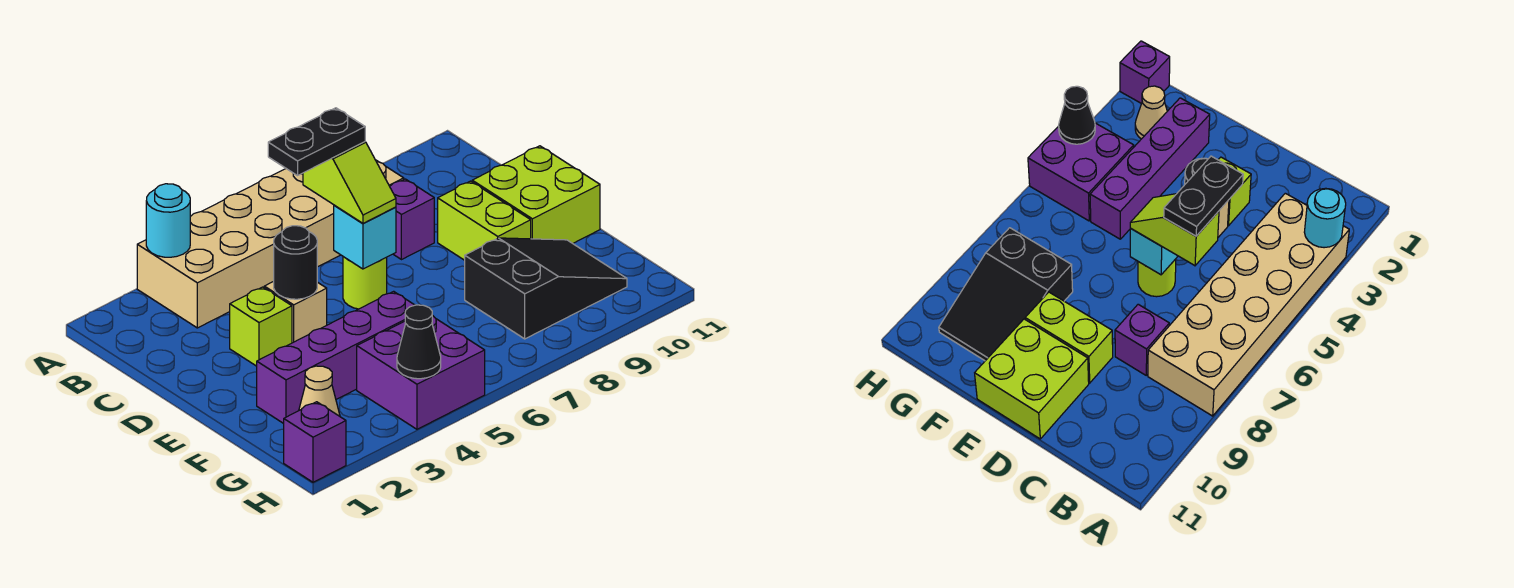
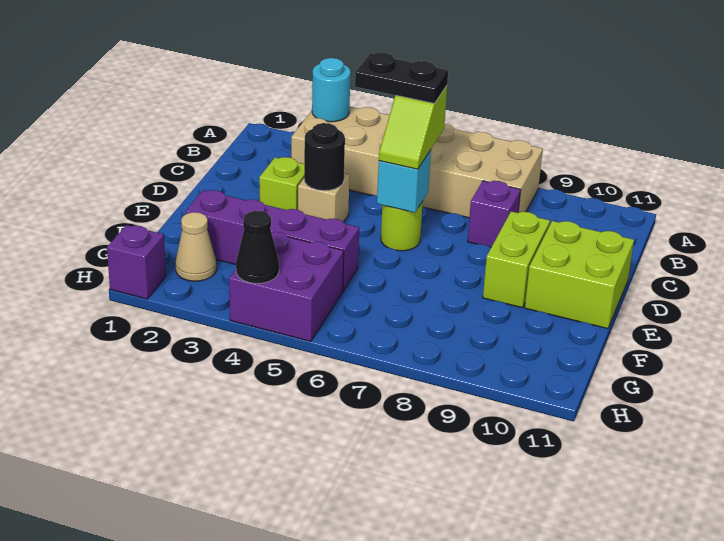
black slope F8:G10 level 1 top 8 -> none

